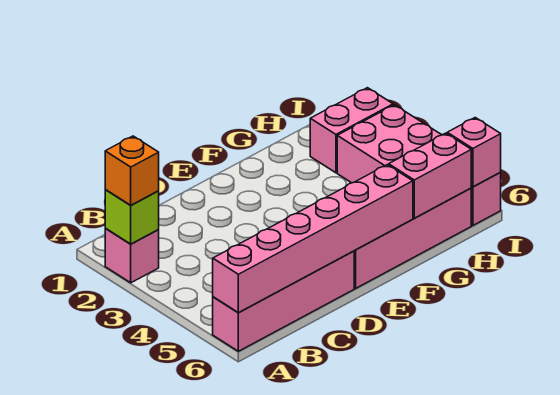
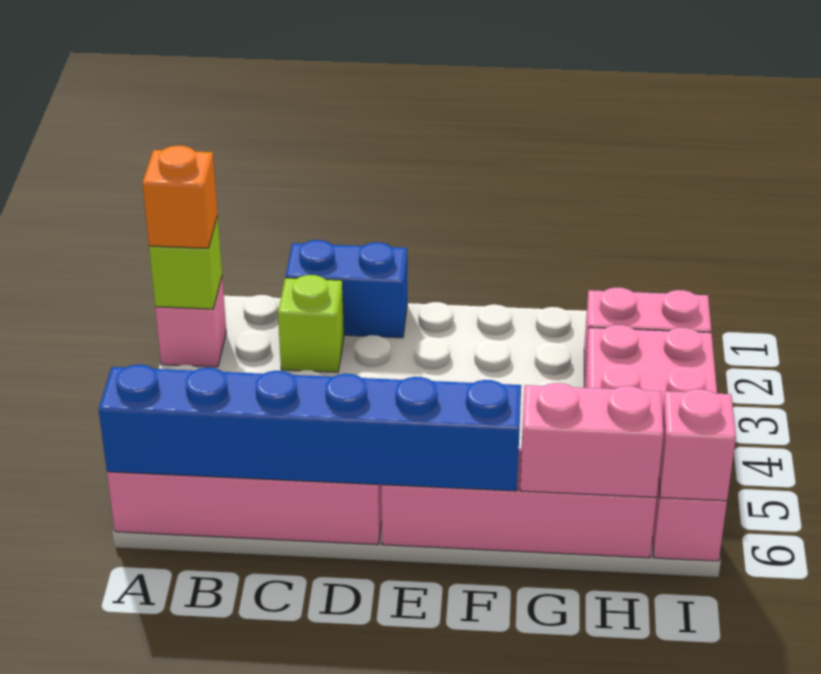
pink brick A6:F6 level 2 -> blue brick A6:F6 level 2
none -> blue brick C1:D1 level 1
none -> lime brick C2 level 1

